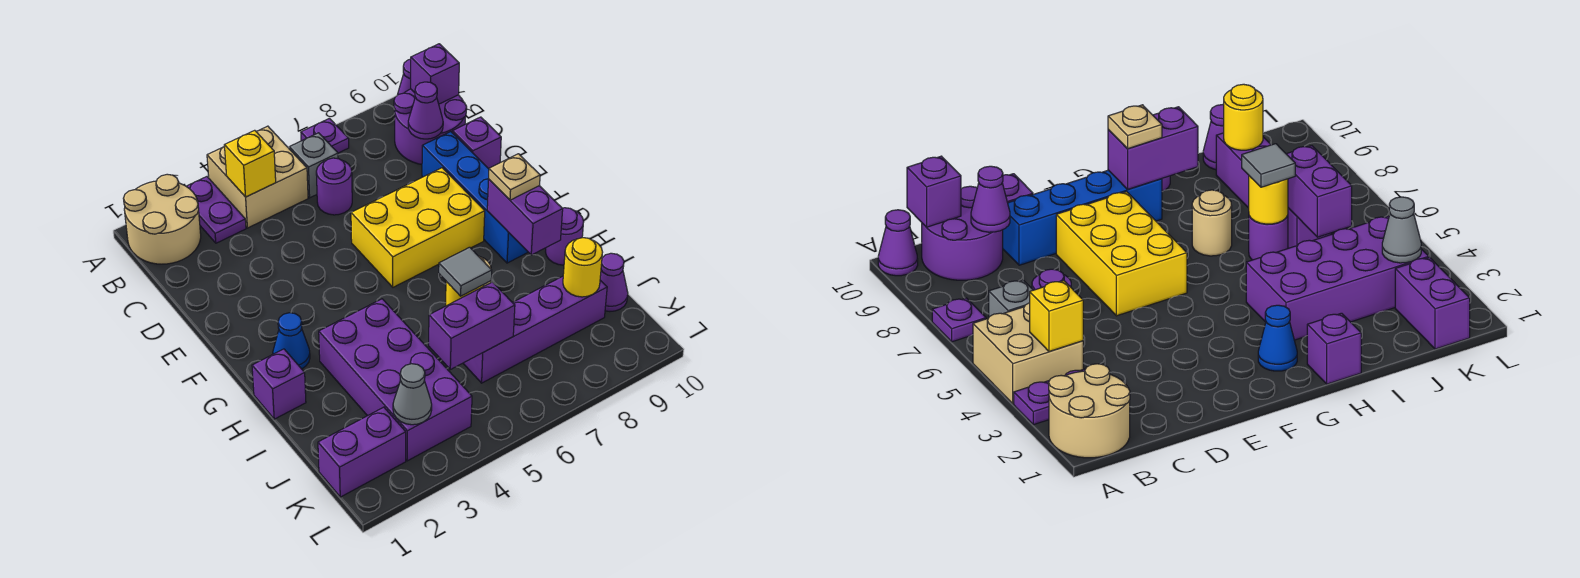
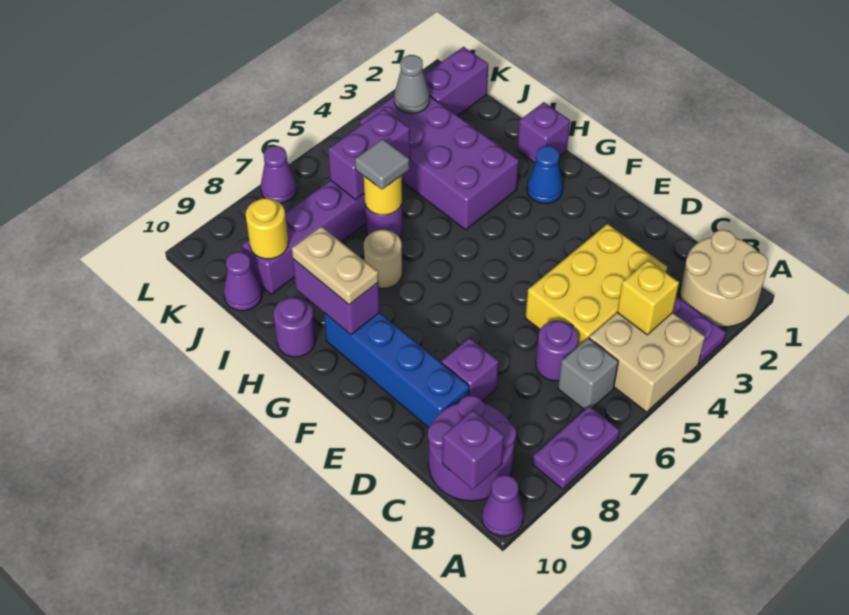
purple plate A7 level 1 -> purple plate A7:A8 level 1
purple cone C9 level 2 -> purple cone L7 level 1
purple brick D10 level 1 -> purple brick D8 level 1
yellow brick E6:F8 level 1 -> yellow brick C3:D5 level 1
tan plate G9 level 3 -> tan plate G9:H9 level 3

